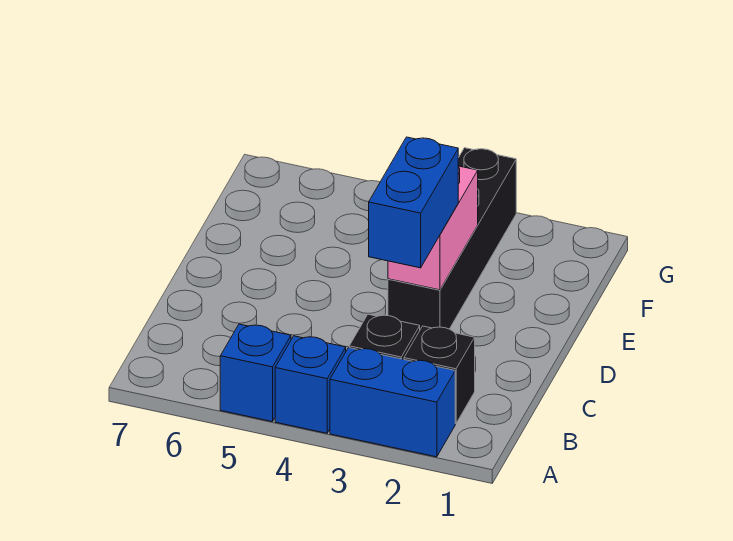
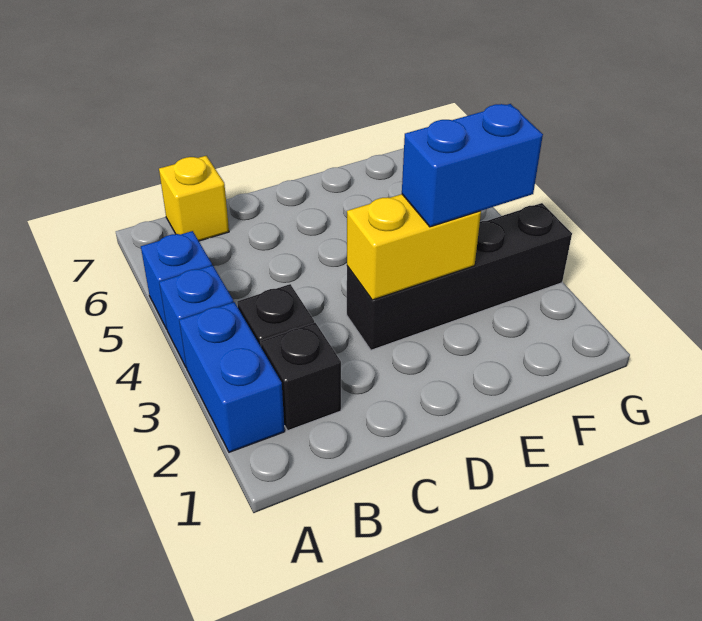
none -> yellow brick B7 level 1
blue brick C3:D3 level 3 -> blue brick E3:F3 level 3
pink brick D3:E3 level 2 -> yellow brick D3:E3 level 2

